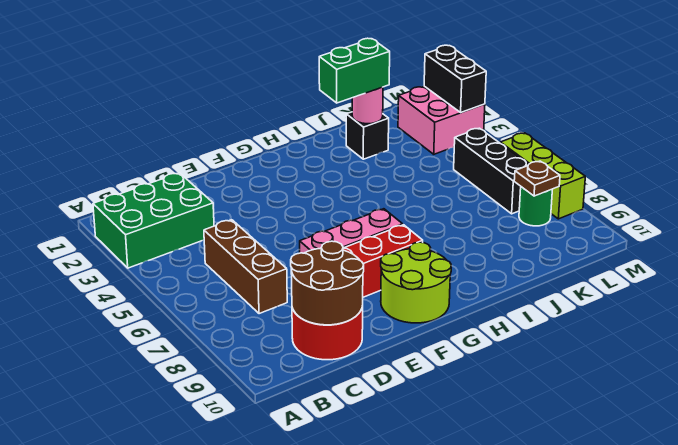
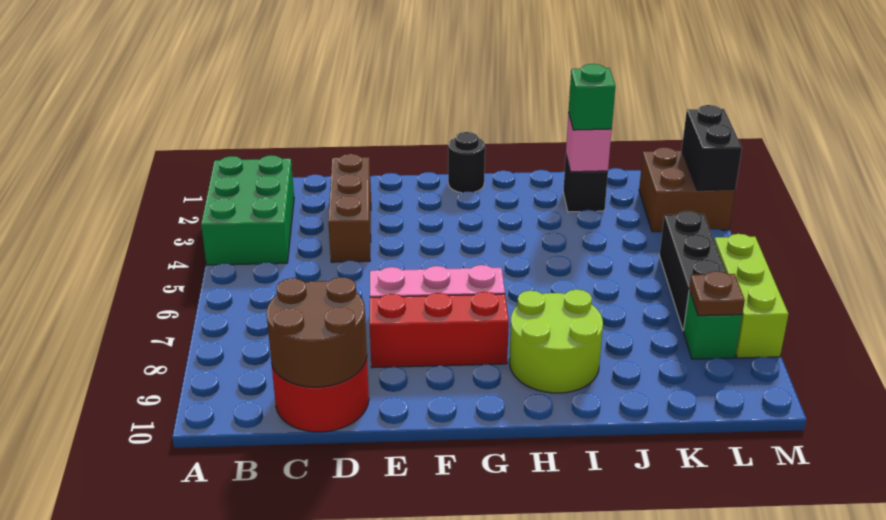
green brick A2:C3 level 1 -> green brick A2:B4 level 1
brown brick C5:C7 level 1 -> brown brick D2:D4 level 1
lime round brick F9:G10 level 1 -> lime round brick H8:I9 level 1
none -> black round brick G1 level 1
green brick I2:J2 level 3 -> green brick J2 level 3
pink round brick J2 level 2 -> pink brick J2 level 2
pink brick L2:M3 level 1 -> brown brick L2:M3 level 1
green round brick L8 level 1 -> green brick L8 level 1

